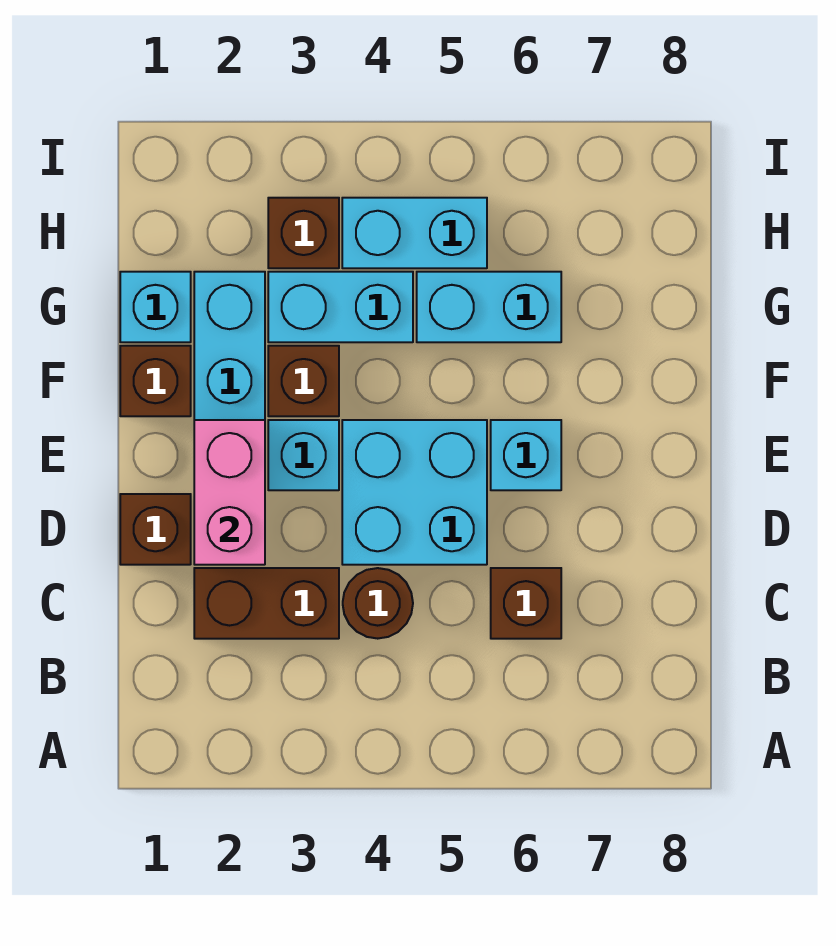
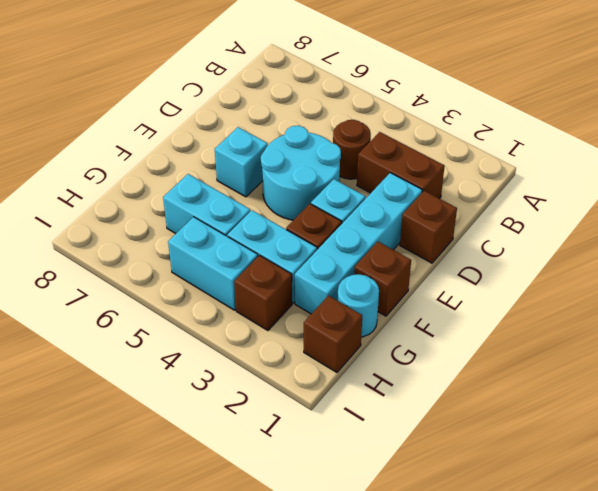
brown brick C6 level 1 -> brown brick H1 level 1
pink brick D2:E2 level 2 -> none
cyan brick D4:E5 level 1 -> cyan round brick D4:E5 level 1
cyan brick G1 level 1 -> cyan round brick G1 level 1

